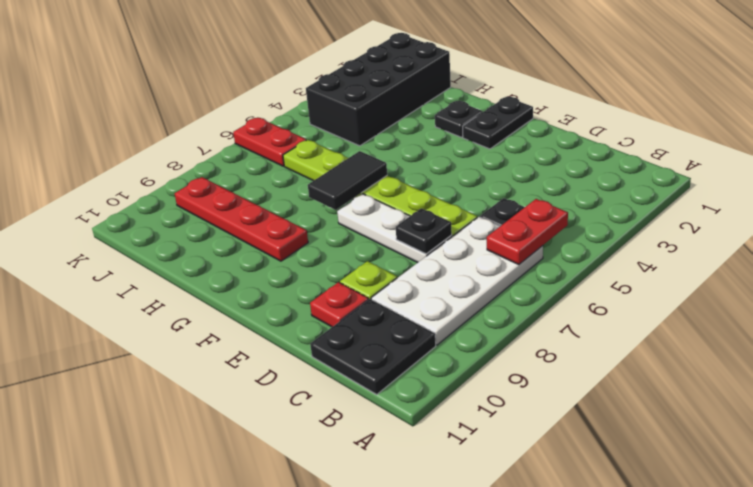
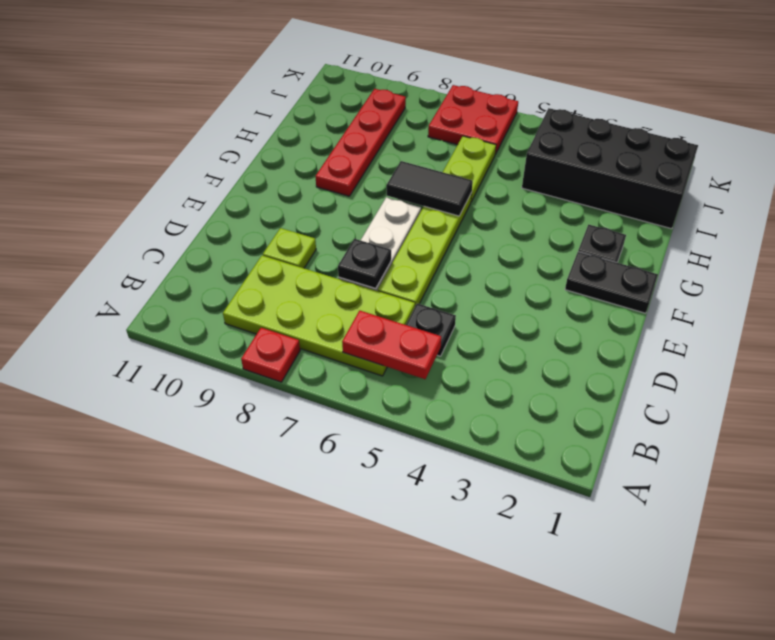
white plate B6:C9 level 1 -> lime plate B6:C9 level 1
black plate B10:C11 level 1 -> none
red plate D10 level 1 -> red plate A8 level 1
red plate J6:K6 level 1 -> red plate J6:K7 level 1

